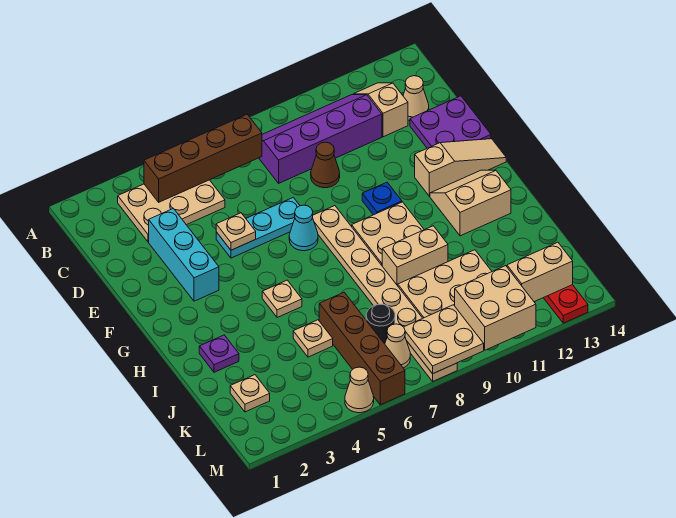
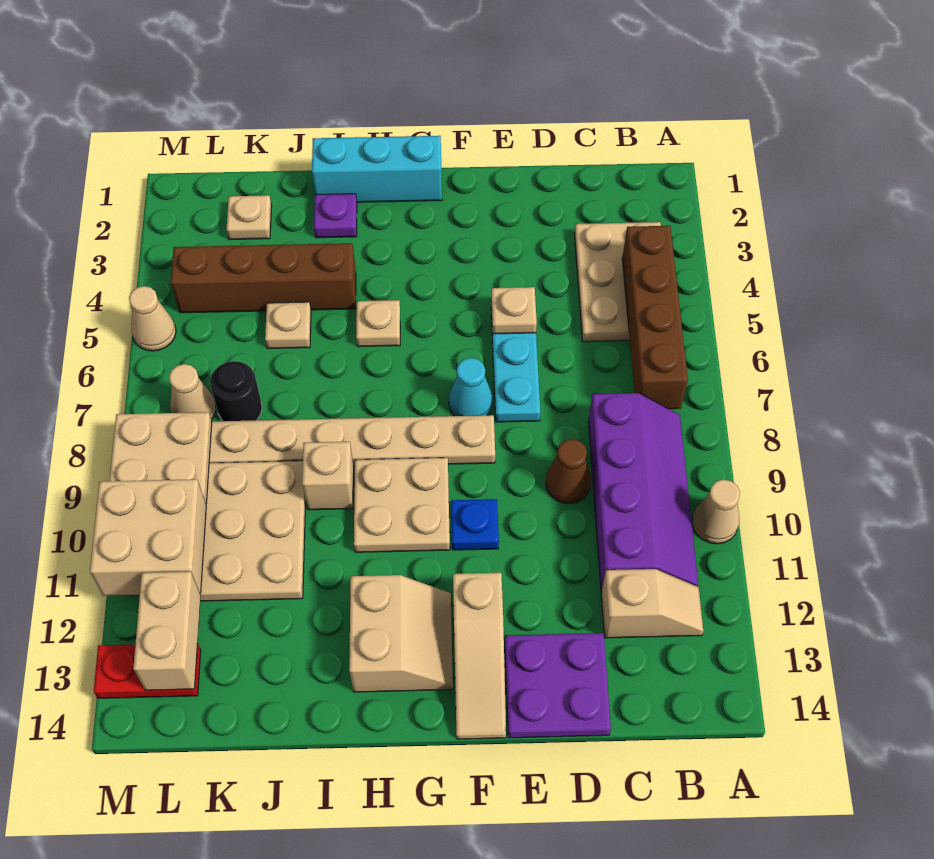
tan cone C13 level 1 -> tan cone A10 level 1
cyan brick D3:F3 level 1 -> cyan brick G1:I1 level 1
tan brick I9:I10 level 1 -> tan brick I9 level 1
brown brick J6:M6 level 1 -> brown brick I4:L4 level 1

